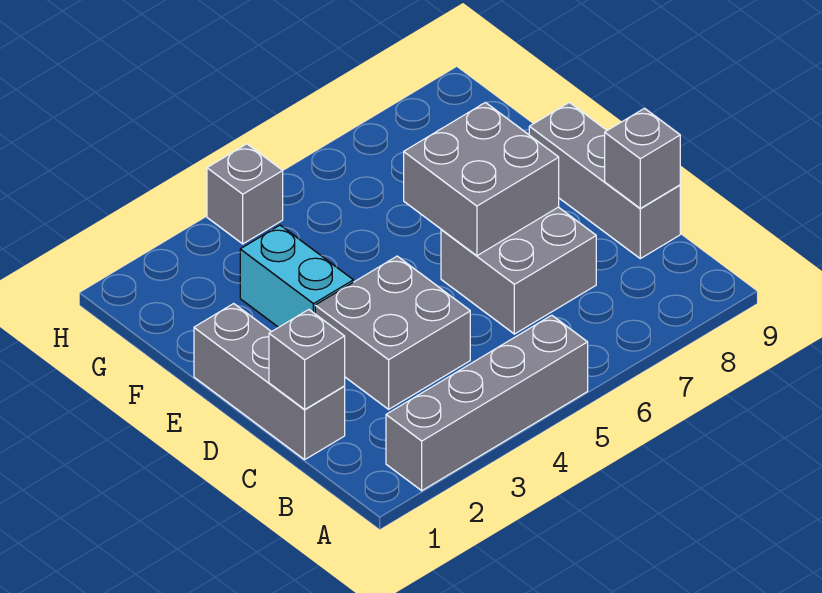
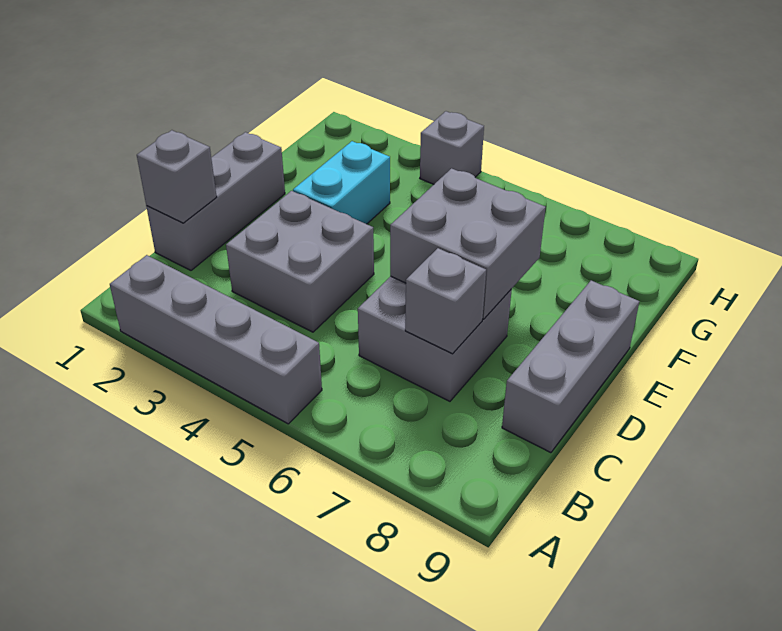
grey brick C9 level 2 -> grey brick C7 level 2

